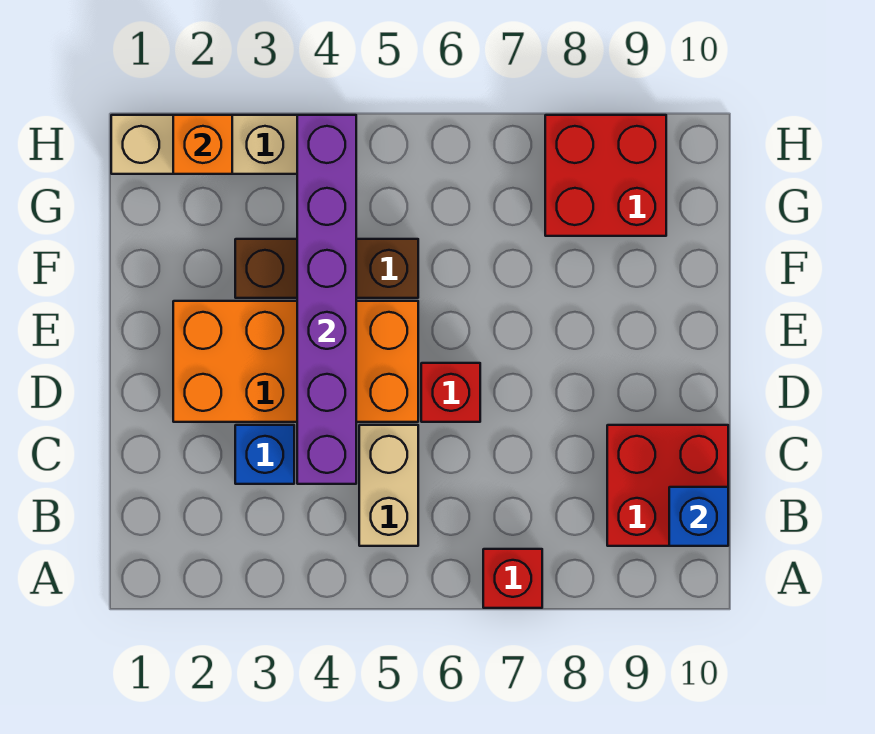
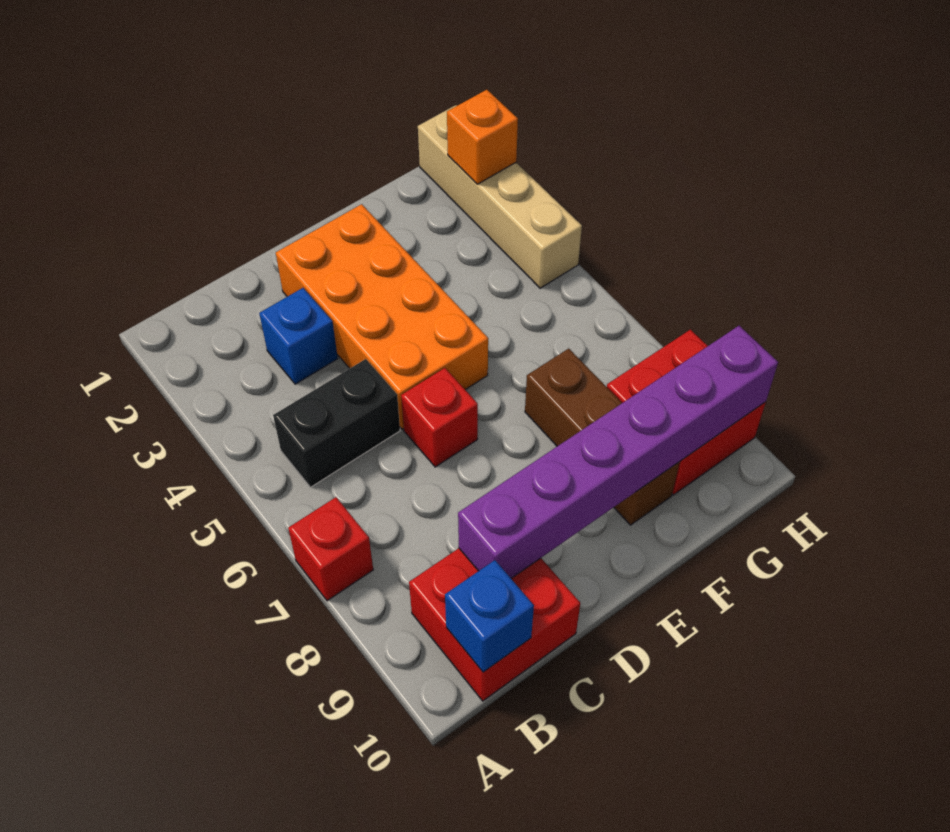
tan brick B5:C5 level 1 -> black brick B5:C5 level 1
purple brick C4:H4 level 2 -> purple brick C9:H9 level 2
brown brick F3:F5 level 1 -> brown brick F7:F9 level 1

